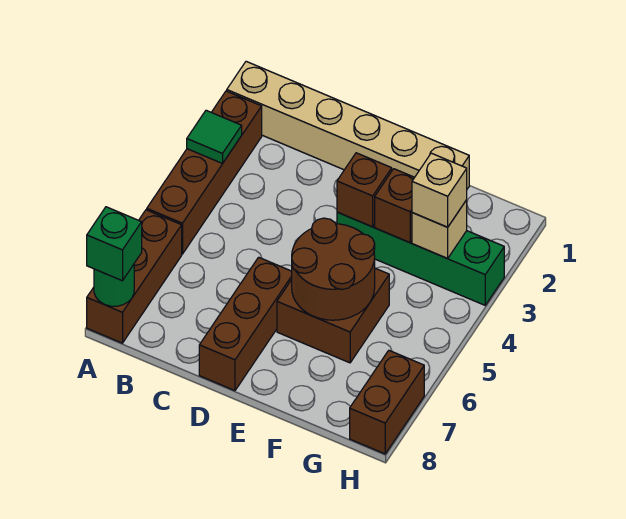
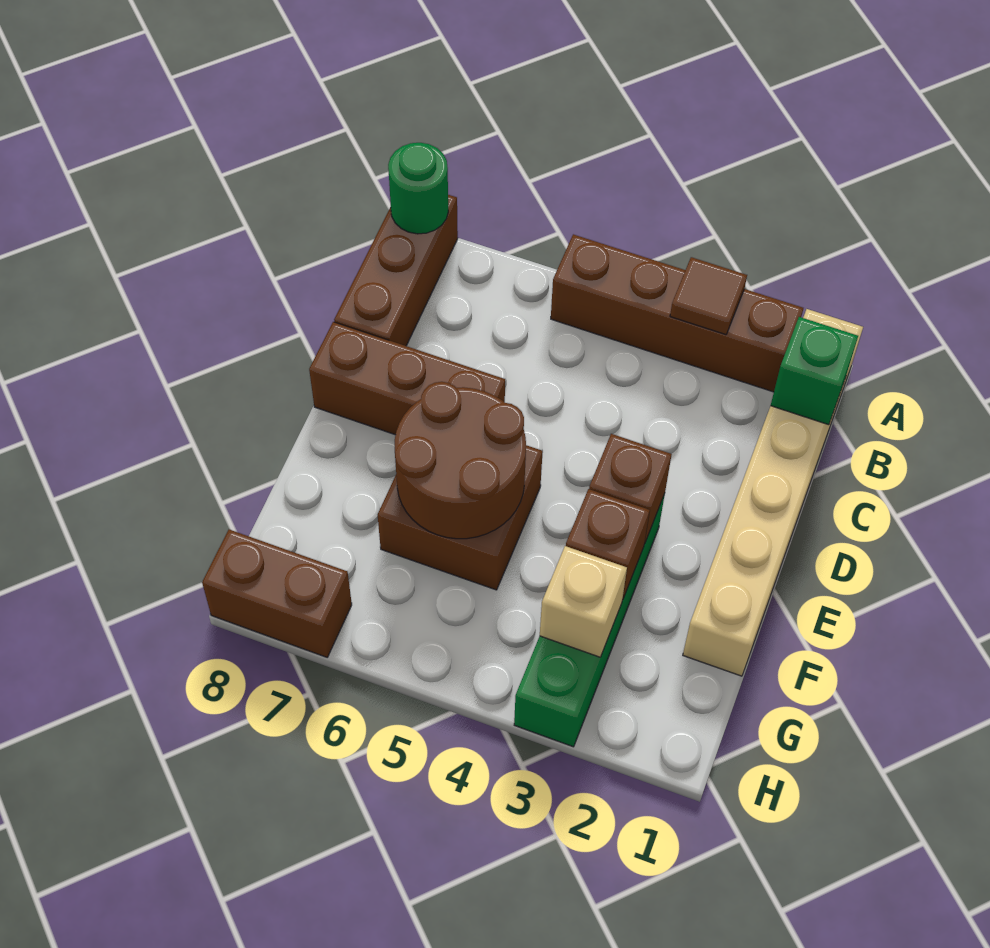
green tile A3 level 2 -> brown tile A3 level 2
brown brick A6:A8 level 1 -> brown brick A8:C8 level 1
green brick A8 level 3 -> green brick B1 level 2
tan brick G3 level 3 -> none

